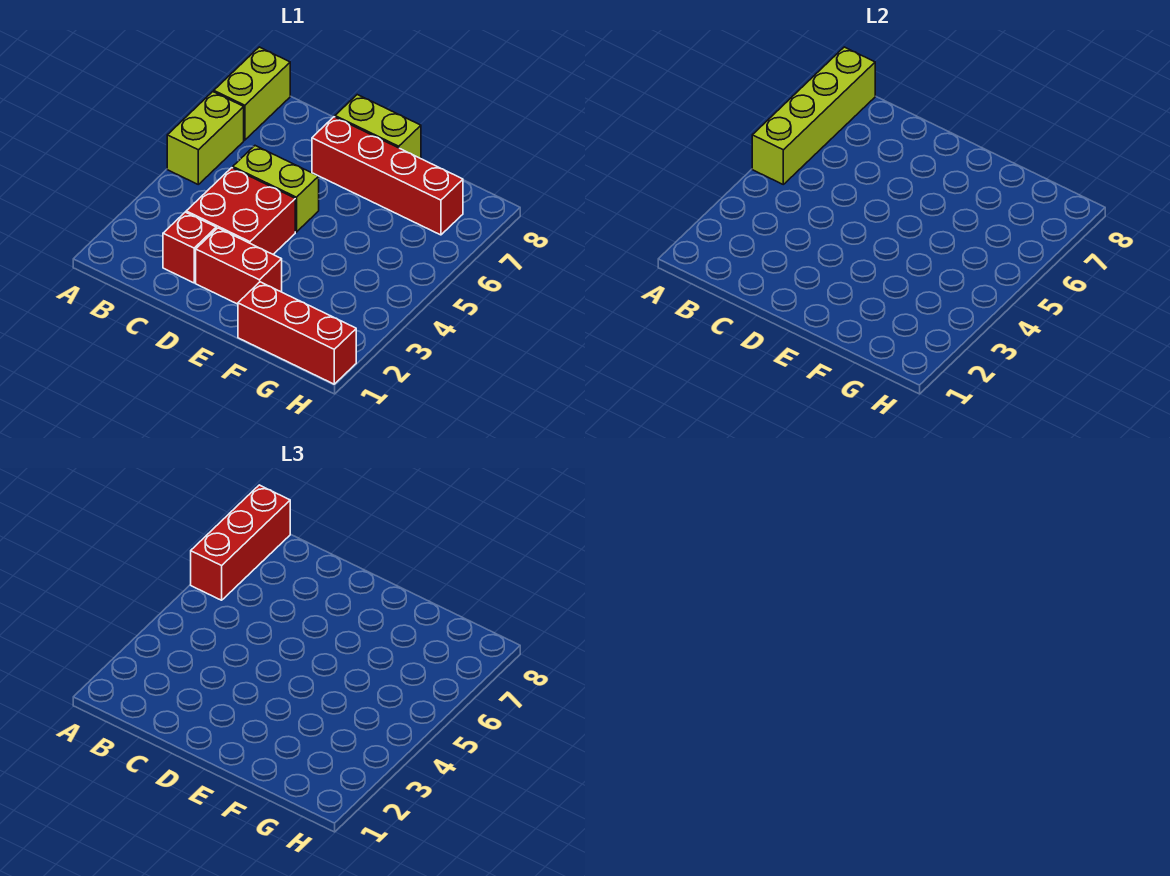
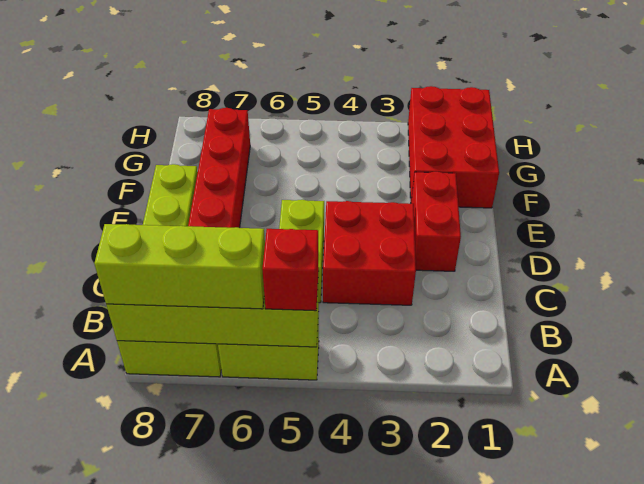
red brick A6:A8 level 3 -> lime brick A6:A8 level 3
red brick C2 level 1 -> red brick A5 level 3
red brick F1:H1 level 1 -> red brick F1:H2 level 1

